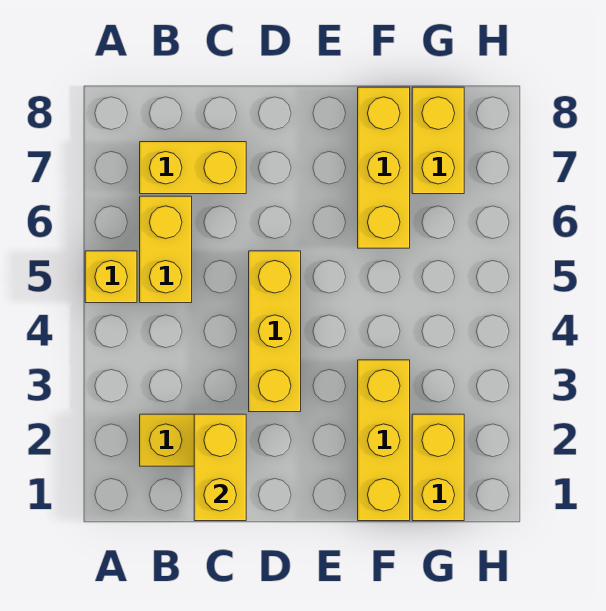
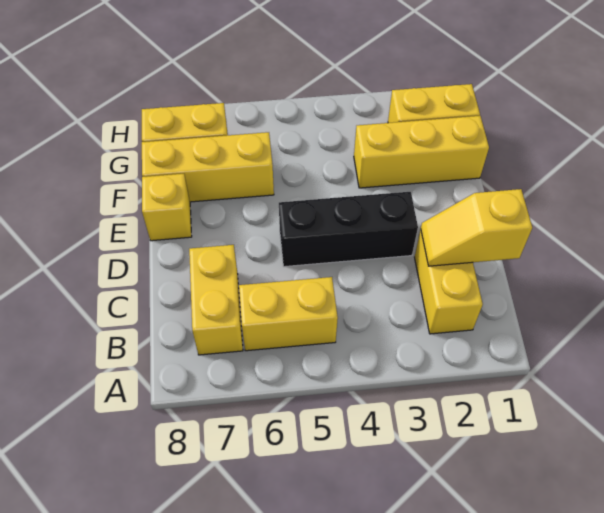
yellow brick A5 level 1 -> yellow brick E8 level 1
yellow brick C1:C2 level 2 -> yellow slope C1:C2 level 2 top 1
yellow brick D3:D5 level 1 -> black brick D3:D5 level 1

